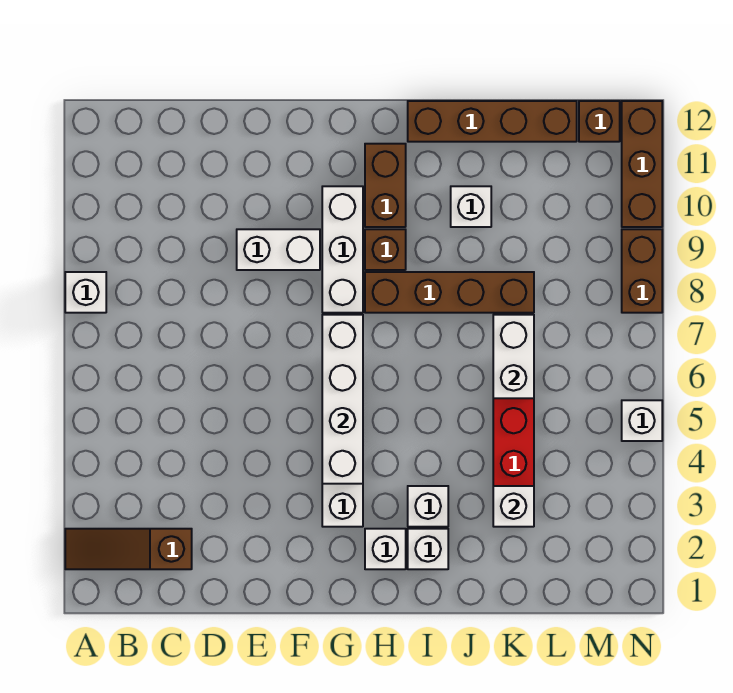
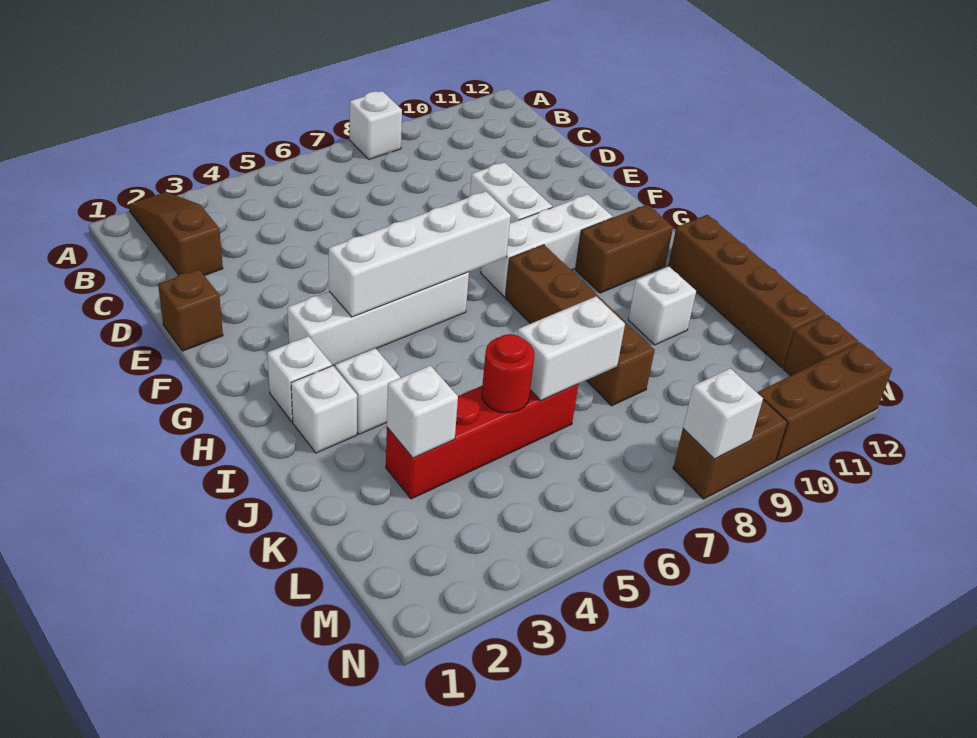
brown brick H9 level 1 -> brown brick E1 level 1
none -> red round brick K5 level 2
white brick N5 level 1 -> white brick N8 level 2

